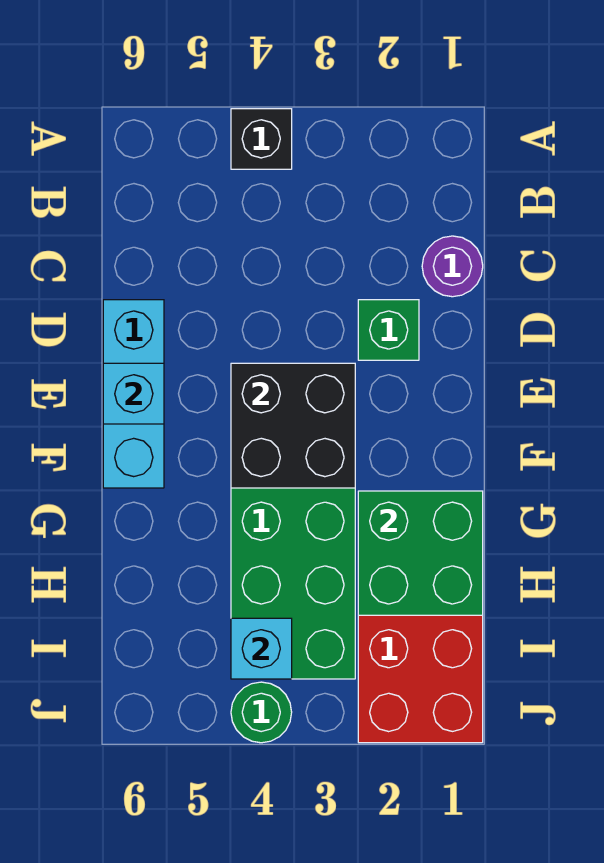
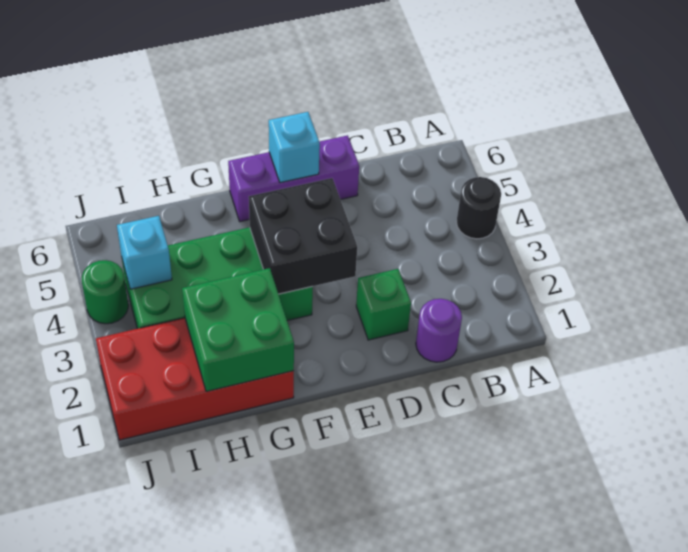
black brick A4 level 1 -> black round brick A4 level 1
cyan brick D6:F6 level 1 -> purple brick D6:F6 level 1

